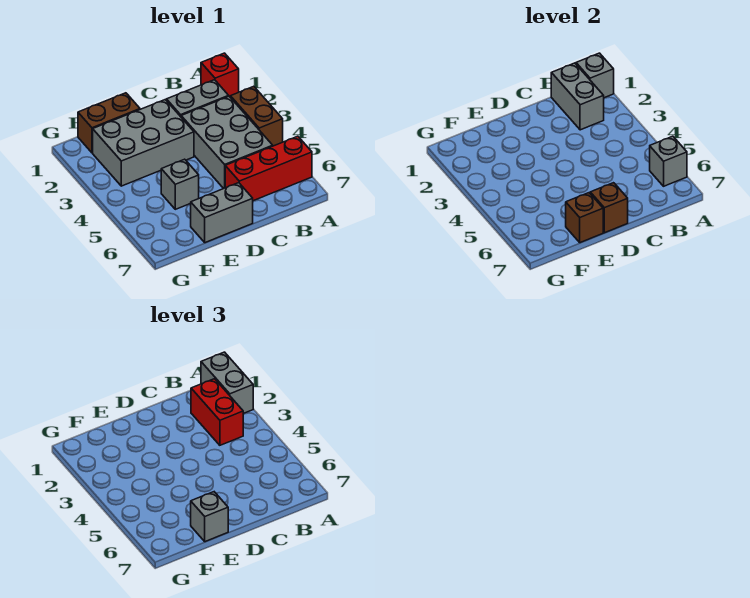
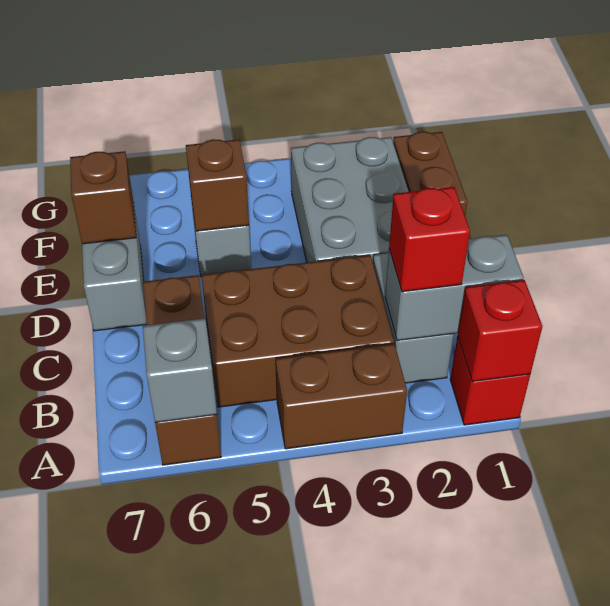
grey brick A1 level 2 -> red brick A1 level 2
grey brick A1:A2 level 3 -> none
red brick A6:C6 level 1 -> brown brick A6:C6 level 1
red brick B2:B3 level 3 -> red brick B2 level 3
grey brick B3:C5 level 1 -> brown brick B3:C5 level 1
brown brick D7 level 2 -> brown brick E5 level 2
grey brick E7 level 3 -> none

